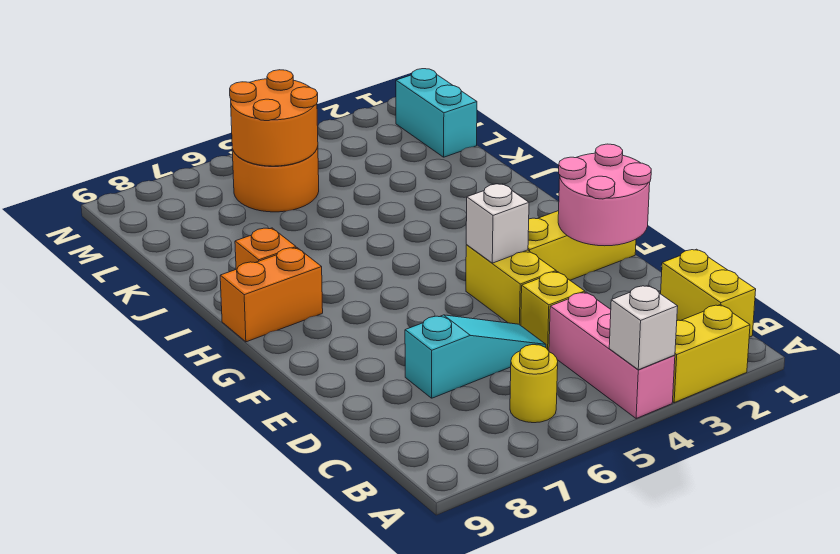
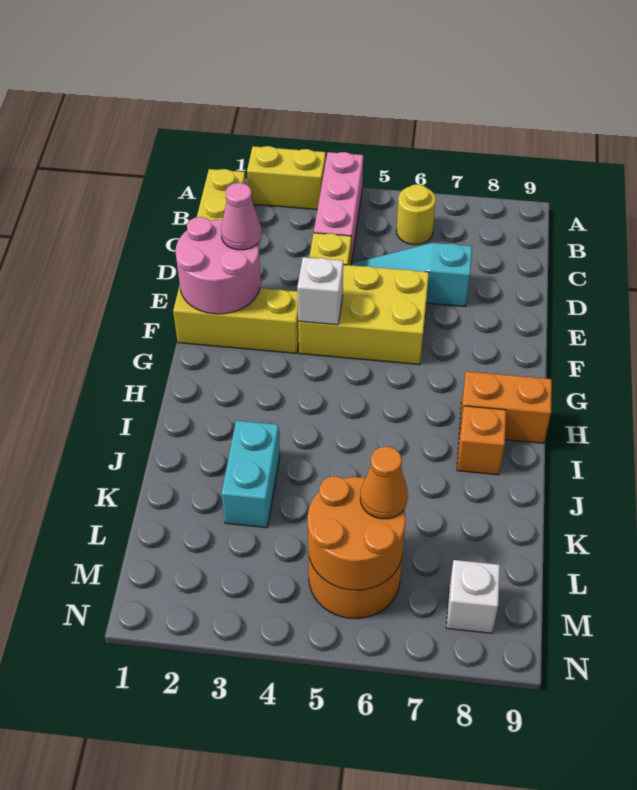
white brick A4 level 2 -> white brick M8 level 1
none -> pink cone E2 level 3
yellow brick E4:F4 level 1 -> yellow brick E4:F6 level 1
cyan brick L1:M1 level 1 -> cyan brick J3:K3 level 1
none -> orange cone L6 level 3

